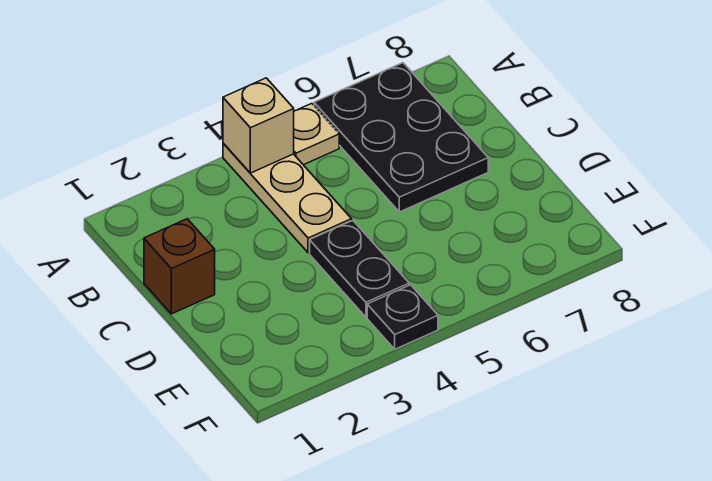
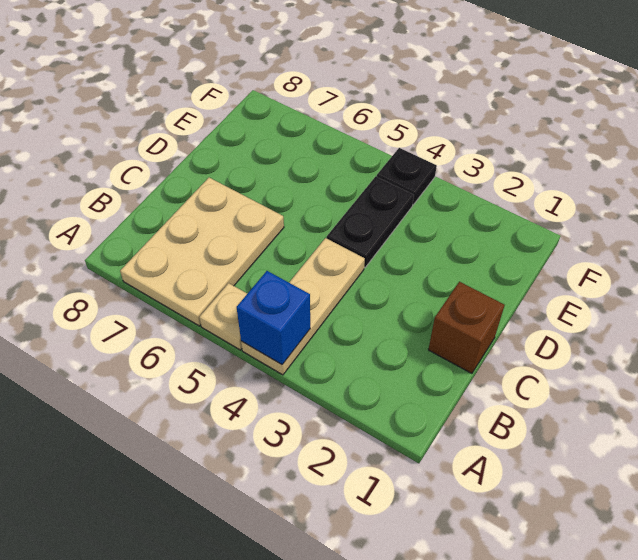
tan brick A4 level 2 -> blue brick A4 level 2
black plate A6:C7 level 1 -> tan plate A6:C7 level 1

